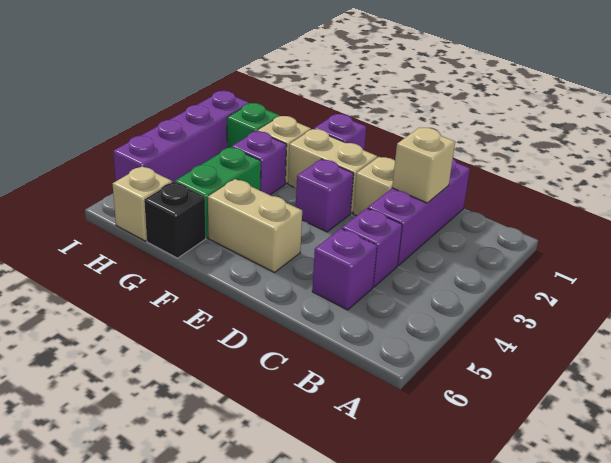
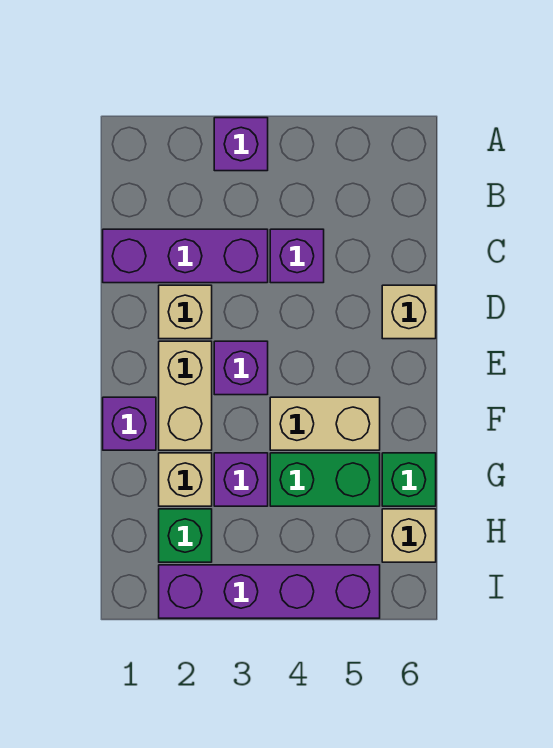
tan brick C2 level 2 -> tan brick D6 level 1
purple brick C5 level 1 -> purple brick A3 level 1
tan brick E5:F5 level 1 -> tan brick F4:F5 level 1
black brick G6 level 1 -> green brick G6 level 1

